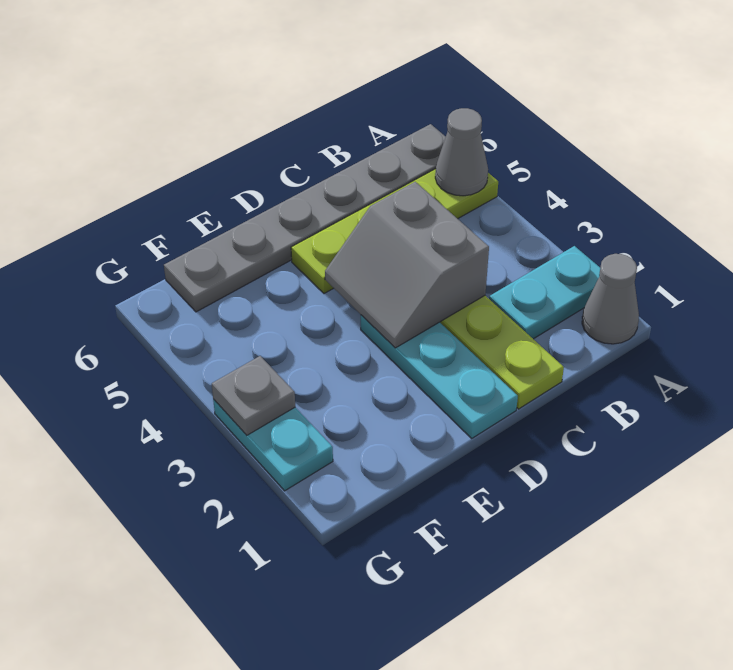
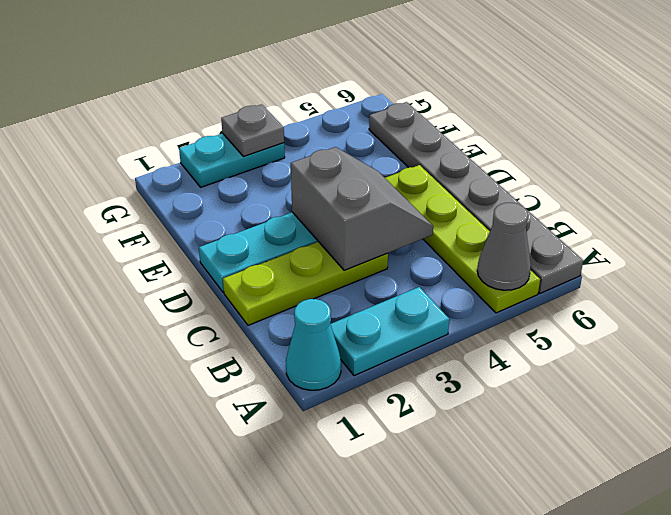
grey cone A1 level 1 -> cyan cone A1 level 1
cyan plate A2:B2 level 1 -> cyan plate A2:A3 level 1
grey slope C3:D4 level 2 top C -> grey slope C3:D4 level 2 top 3

